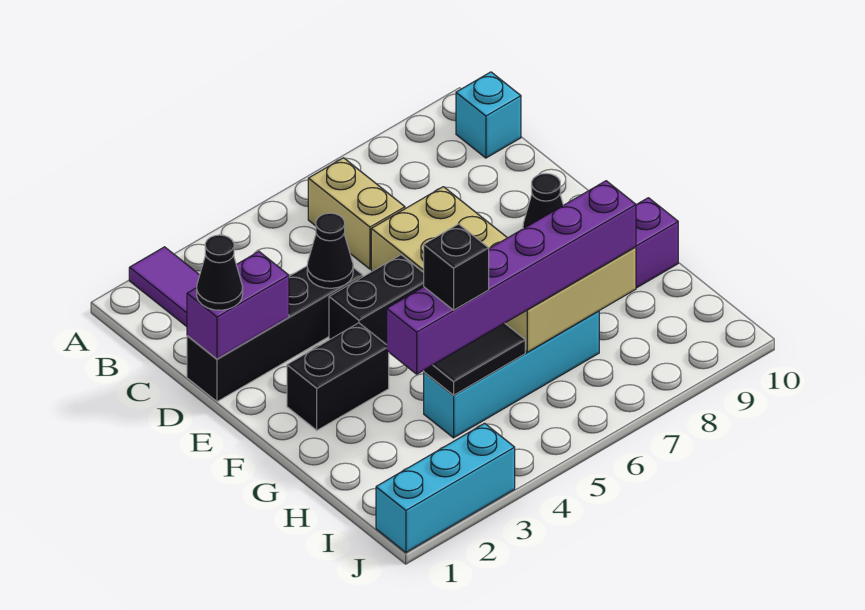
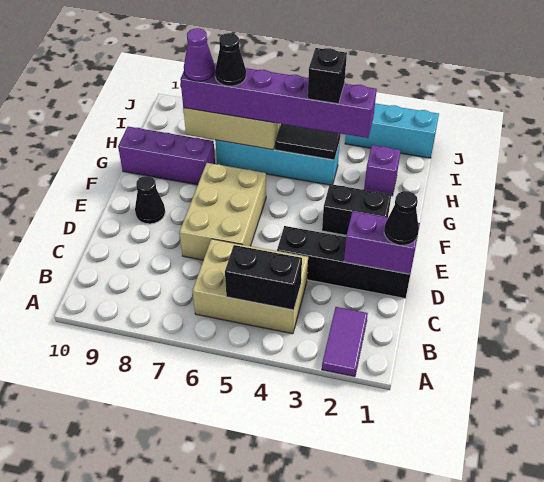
tan brick B6:C6 level 1 -> tan brick B4:C6 level 1
cyan brick B10 level 1 -> none
black cone D4 level 2 -> black cone H7 level 4
black brick E4:E5 level 1 -> black brick B4:B5 level 2
none -> purple brick H2 level 1
none -> purple cone H8 level 4

